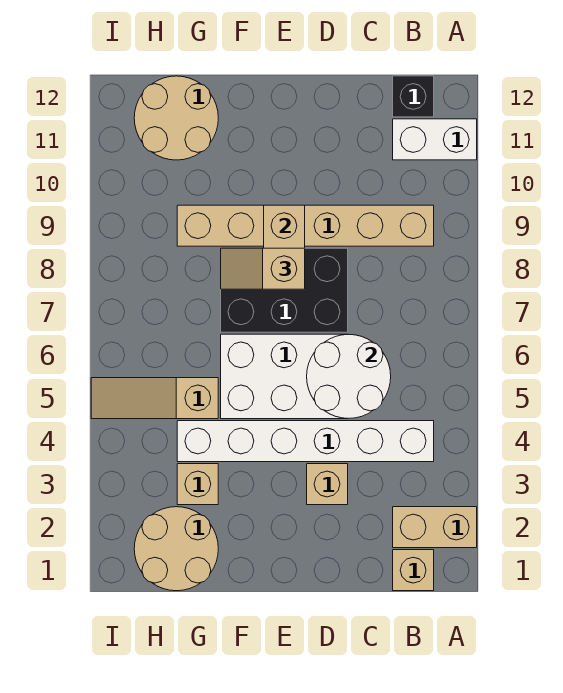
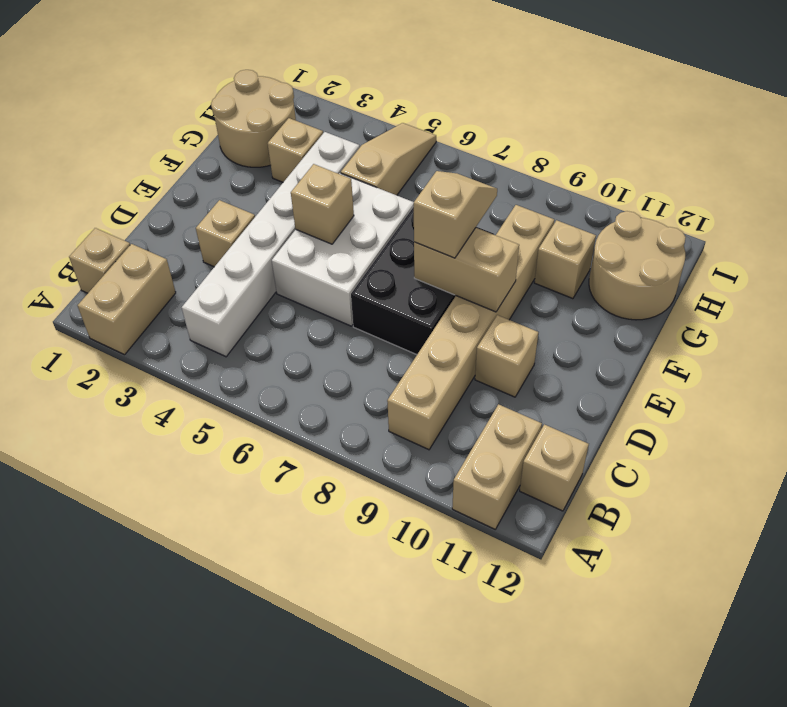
white brick A11:B11 level 1 -> tan brick A11:B11 level 1
black brick B12 level 1 -> tan brick B12 level 1
white round brick C5:D6 level 2 -> none
none -> tan brick D10 level 1
none -> tan brick E5 level 2
none -> tan brick G10 level 1

